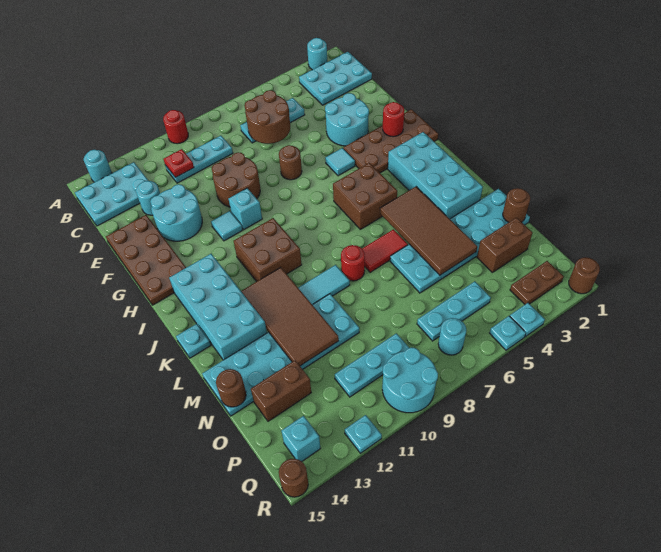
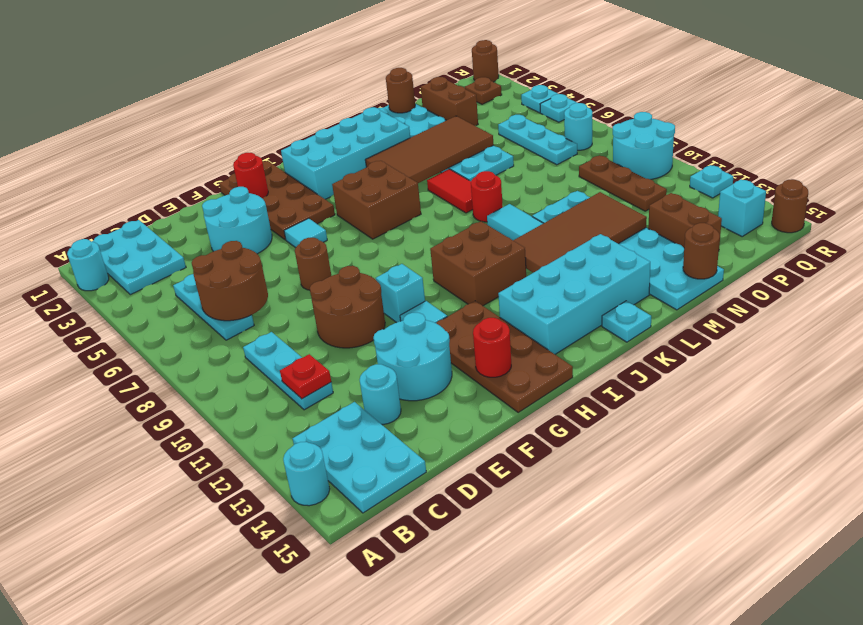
red round brick A10 level 1 -> red round brick G14 level 2
brown plate E14:H15 level 1 -> brown plate G12:H15 level 1
cyan plate P9:P11 level 1 -> brown plate P9:P11 level 1
brown plate Q2:Q3 level 1 -> brown plate Q2 level 1

